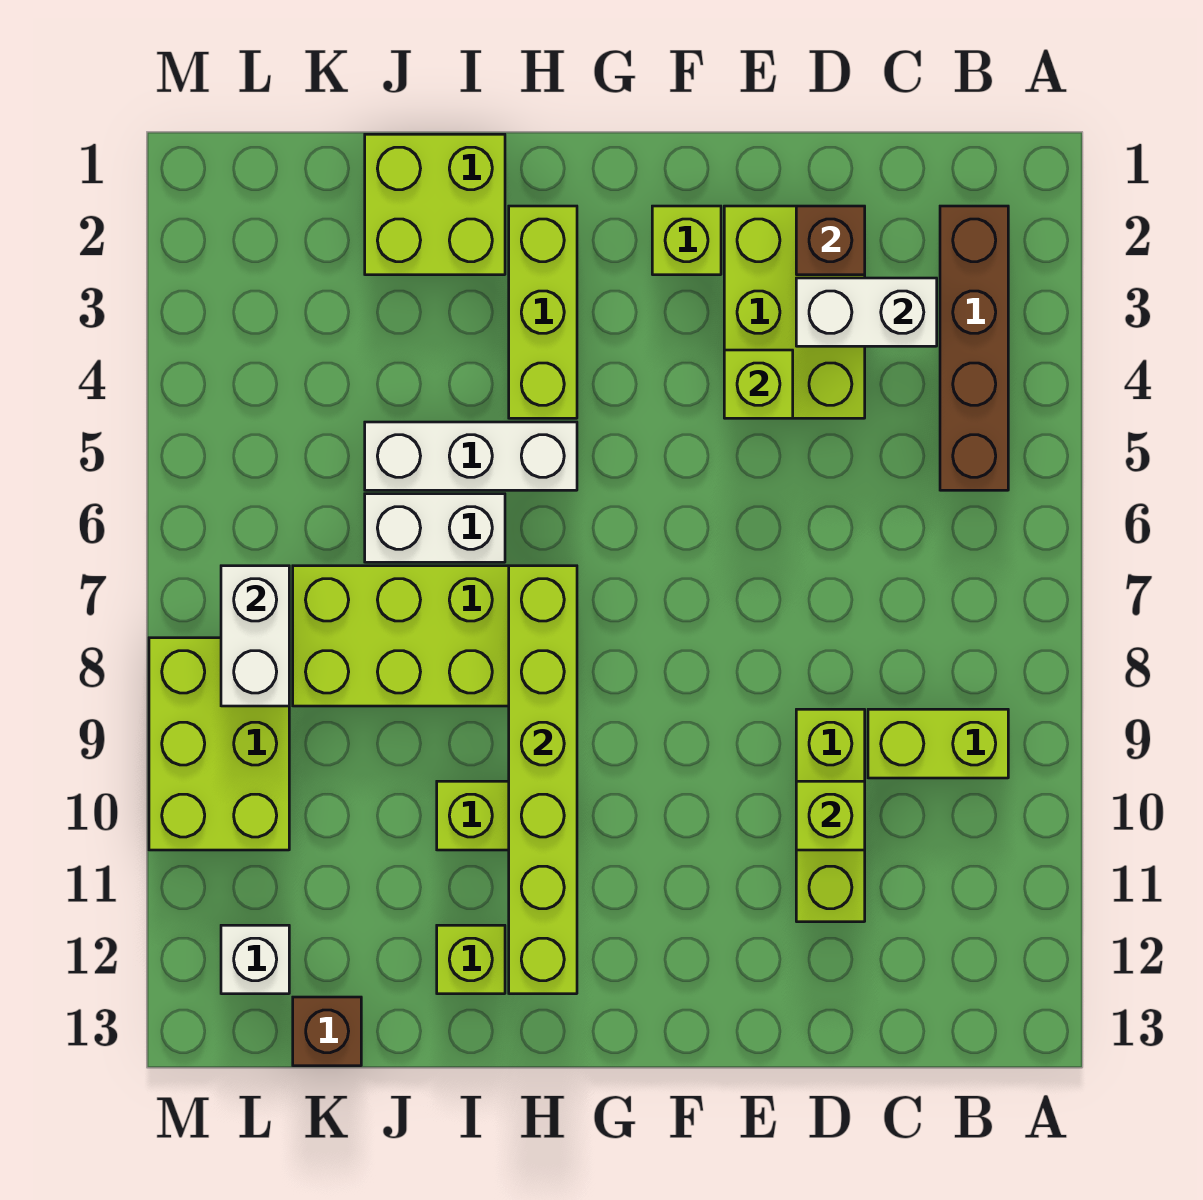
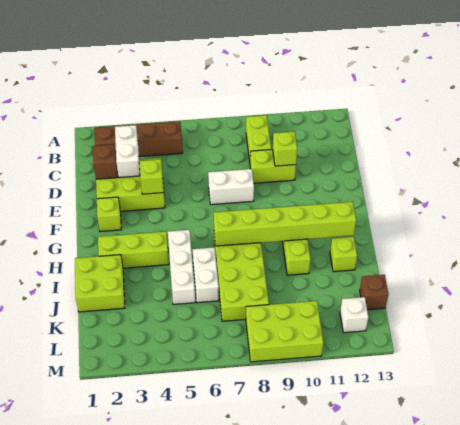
lime brick D9:D11 level 1 -> lime brick D9:D10 level 1
white brick L7:L8 level 2 -> white brick E7:E8 level 1

